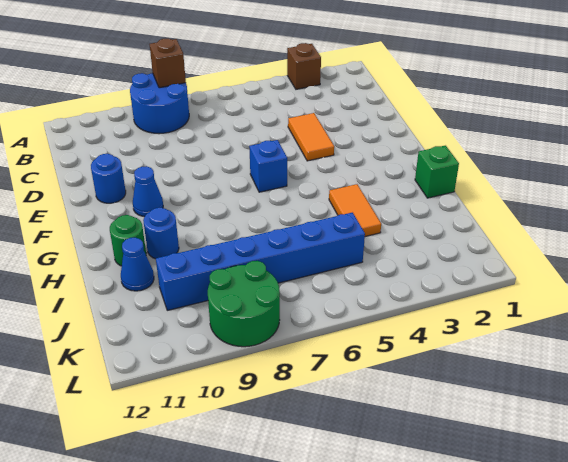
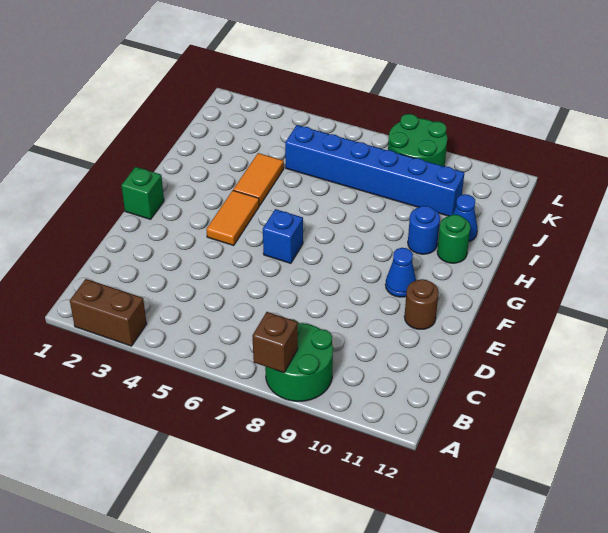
brown brick A3 level 1 -> brown brick A2:A3 level 1
blue round brick A8:B9 level 1 -> green round brick A8:B9 level 1
orange tile D4:E4 level 1 -> orange tile F4:G4 level 1
blue round brick E11 level 1 -> brown round brick E11 level 1
green brick H1 level 1 -> green brick F1 level 1

